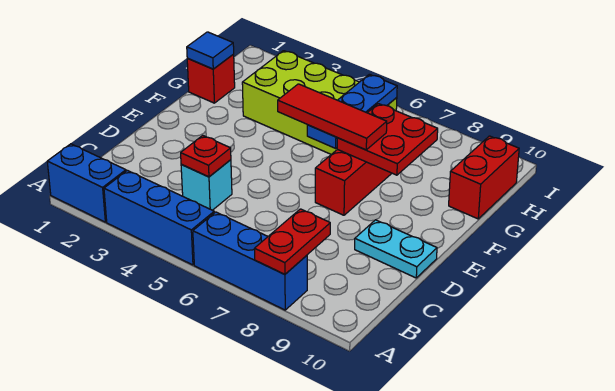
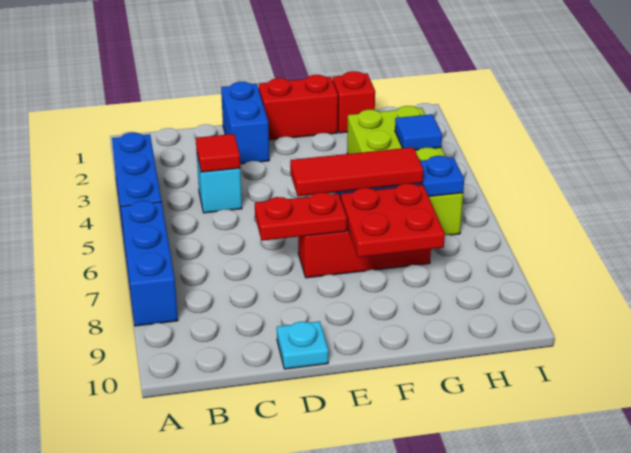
blue brick A1:A2 level 1 -> blue brick D1:D2 level 1
red plate A8:B8 level 2 -> red plate D7:E7 level 2
red plate C4 level 2 -> red tile C4 level 2
cyan plate D9:D10 level 1 -> cyan plate D10 level 1
red tile F5:F7 level 3 -> red tile E6:G6 level 3
blue tile G1 level 2 -> blue tile H4 level 2
red brick G10:H10 level 1 -> red brick E1:F1 level 1

